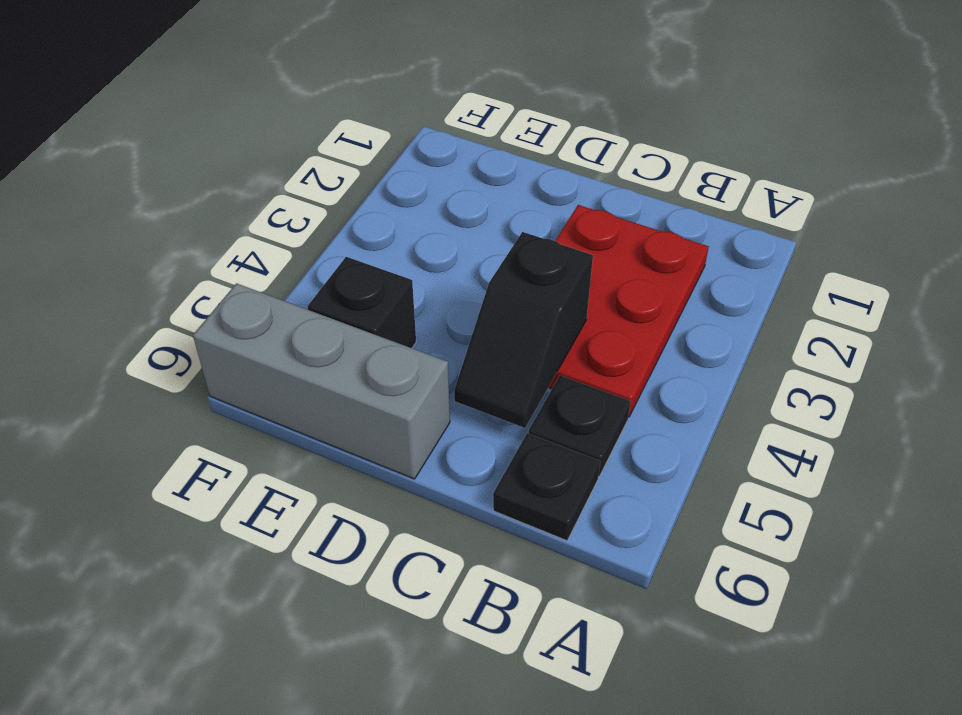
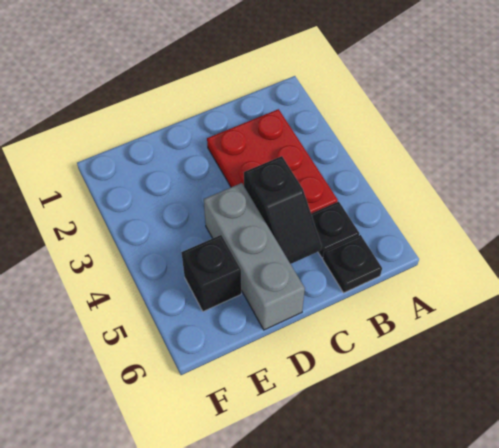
grey brick D6:F6 level 1 -> grey brick D4:D6 level 1

